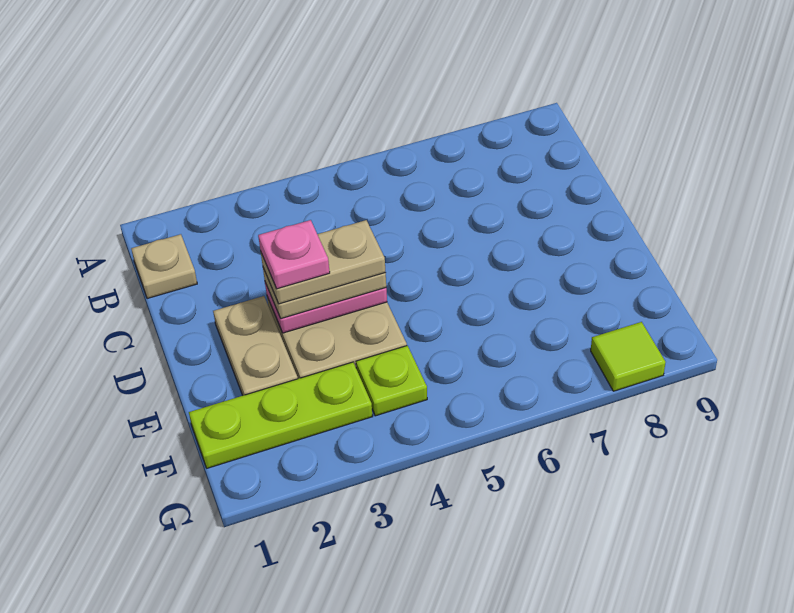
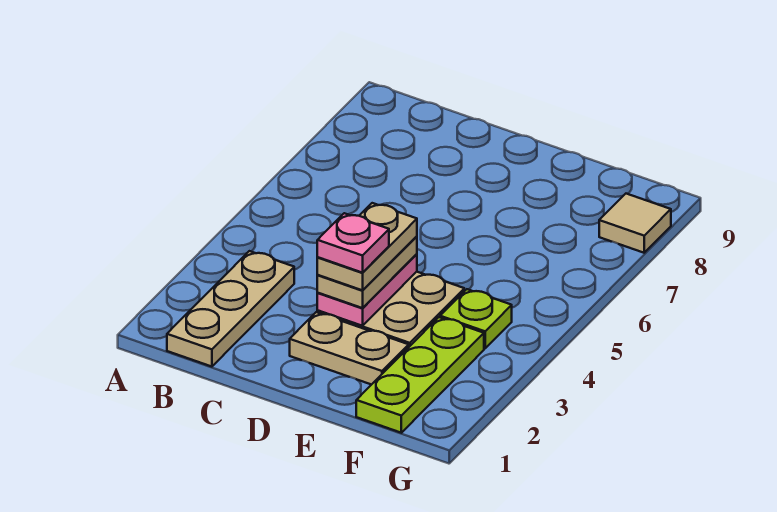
tan plate B1 level 1 -> tan plate B1:B3 level 1
lime tile G8 level 1 -> tan tile G8 level 1

